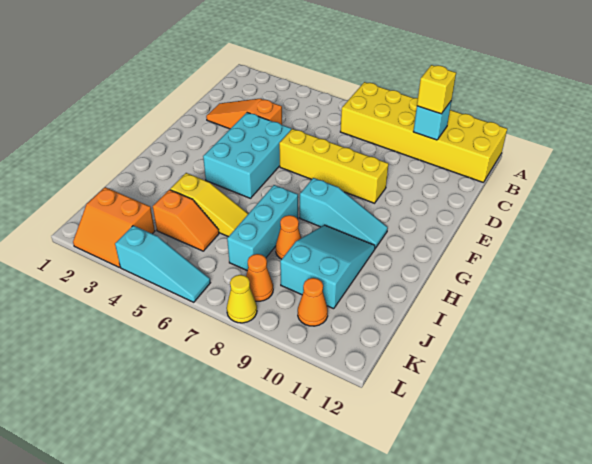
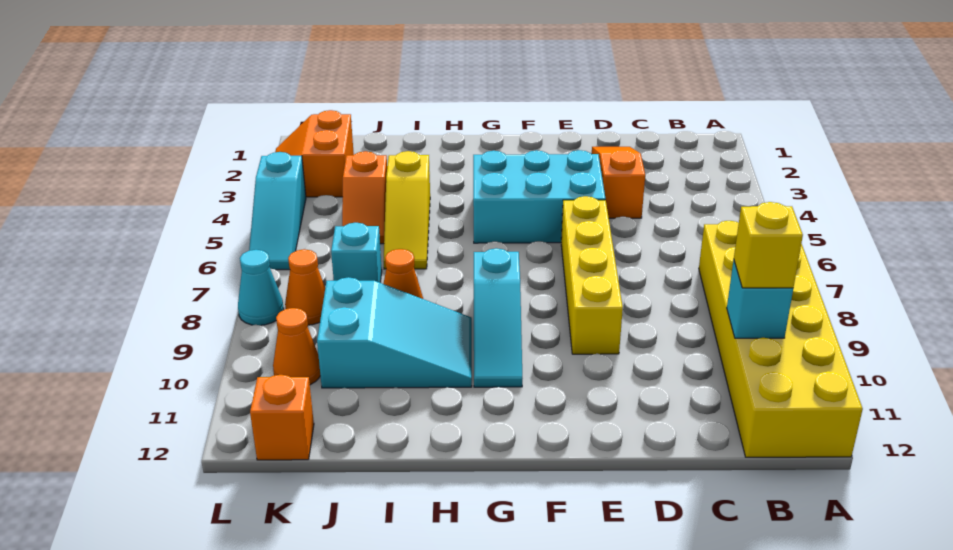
cyan brick H7:J7 level 1 -> cyan brick J7 level 1
none -> orange brick K12 level 1
yellow cone L8 level 1 -> cyan cone L8 level 1

